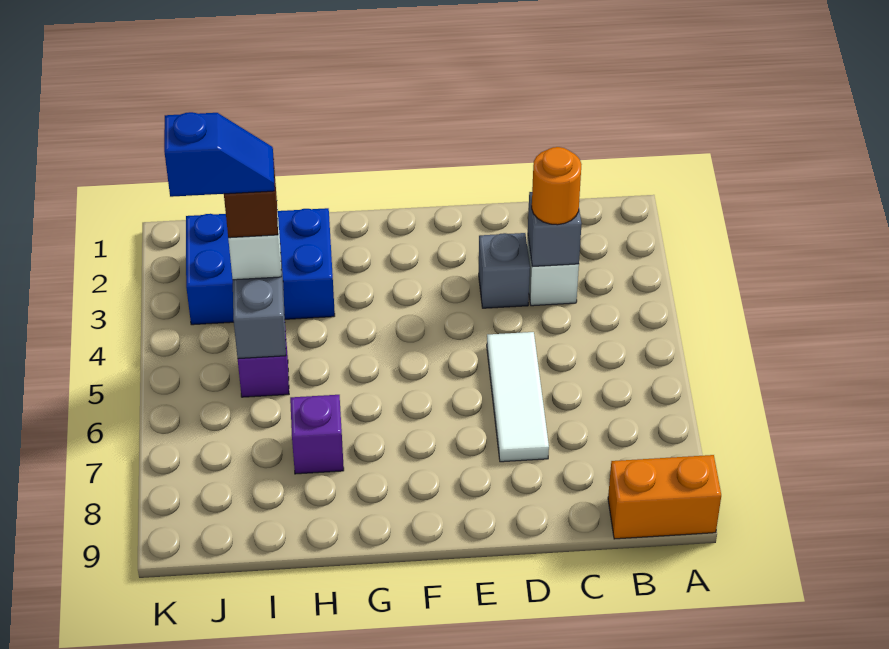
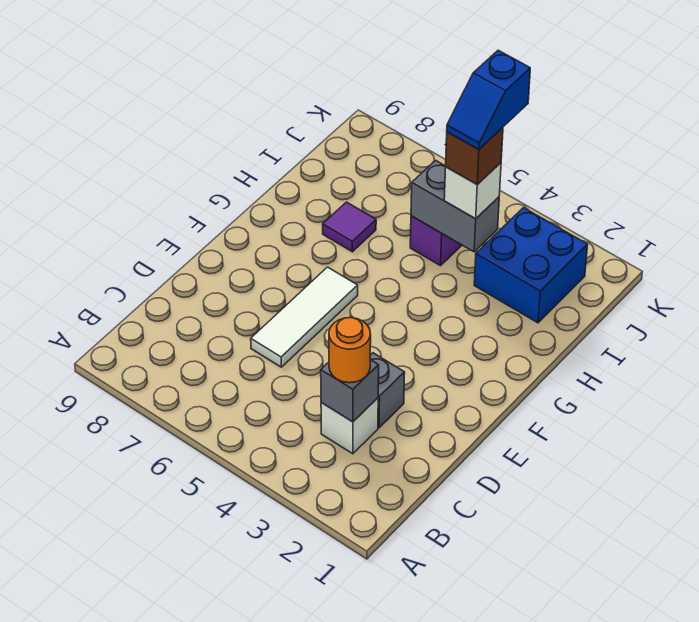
orange brick A9:B9 level 1 -> none
white tile D5:D7 level 1 -> white tile D6:F6 level 1
blue brick H2:J3 level 1 -> blue brick I2:J3 level 1
purple brick H7 level 1 -> purple tile H7 level 1

